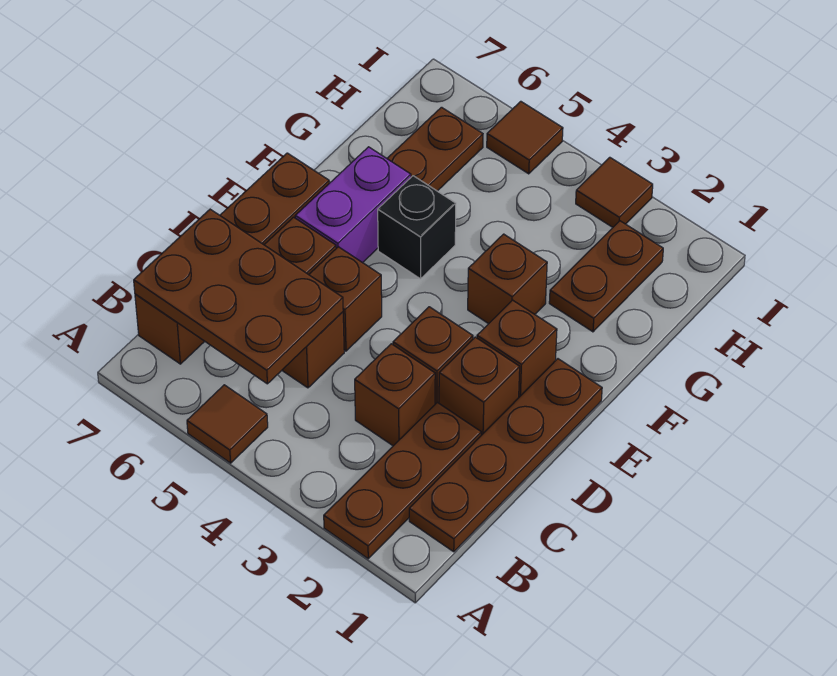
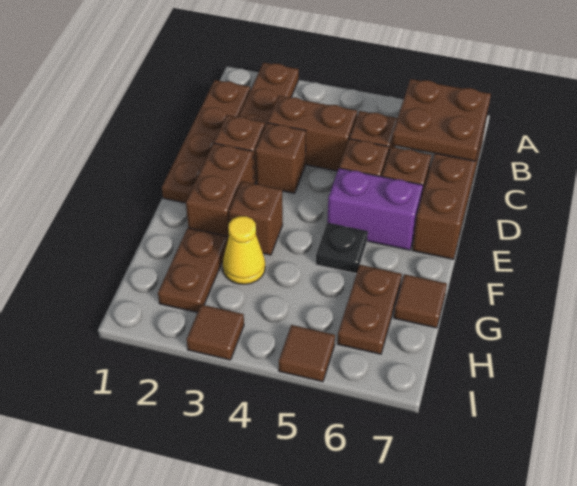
brown tile A5 level 1 -> brown tile G7 level 1
brown plate B5:C7 level 2 -> brown plate B6:C7 level 2
brown brick C3 level 1 -> brown brick C3:C4 level 1
brown brick E2 level 1 -> brown brick E2:F2 level 1
purple brick E6:F6 level 1 -> purple brick E5:E6 level 1
black brick F5 level 1 -> black plate F5 level 1
none -> yellow cone G3 level 1

